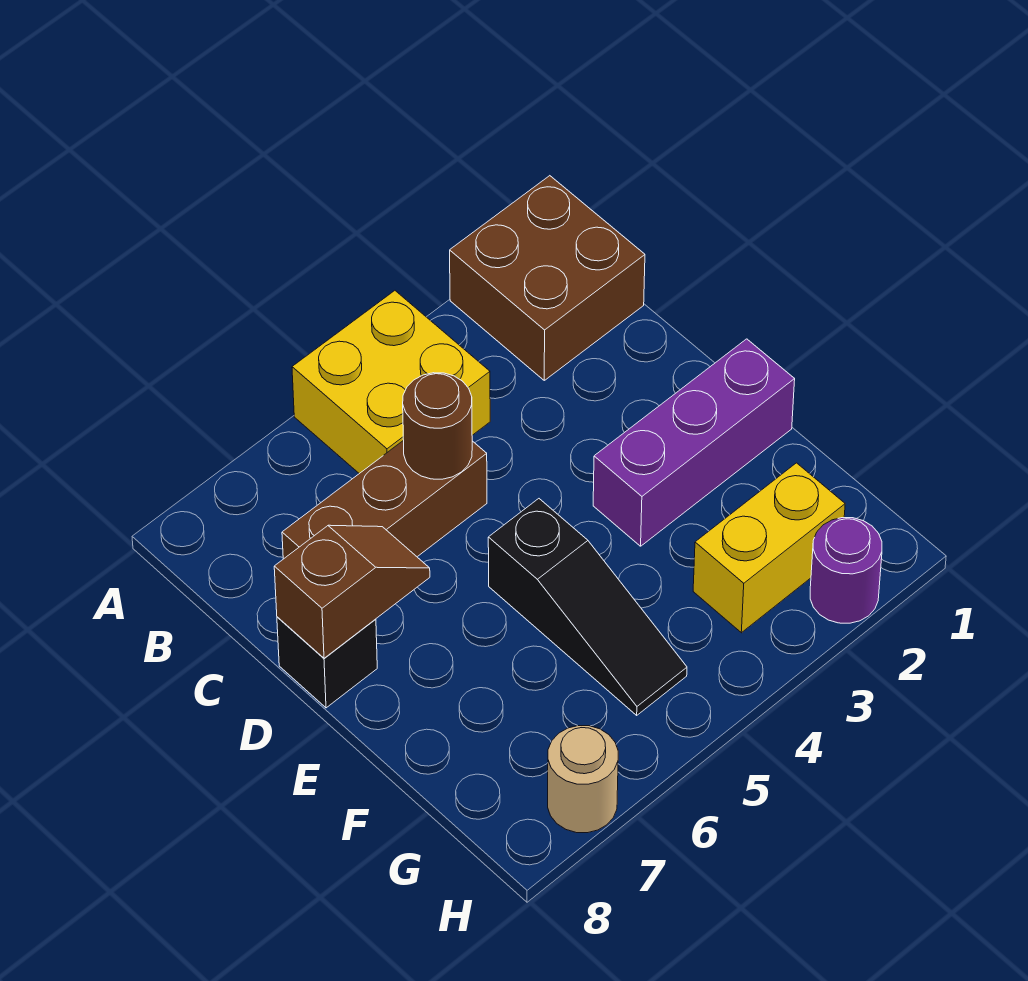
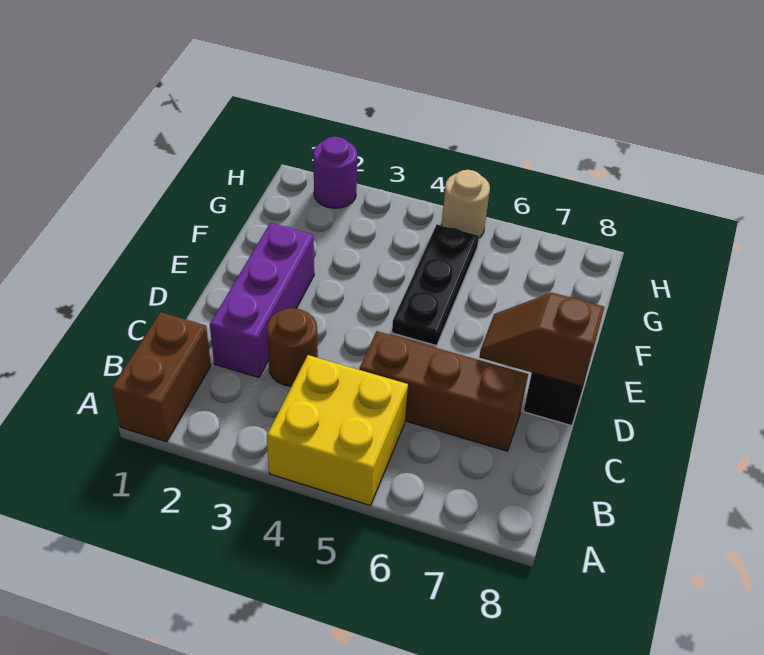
brown brick A1:B2 level 1 -> brown brick A1:B1 level 1
brown round brick C5 level 2 -> brown round brick C3 level 1
purple brick E1:E3 level 1 -> purple brick C2:E2 level 1
black slope E5:G5 level 1 top E -> black plate E5:G5 level 1
yellow brick G2:G3 level 1 -> none
tan round brick H7 level 1 -> tan round brick H5 level 1

